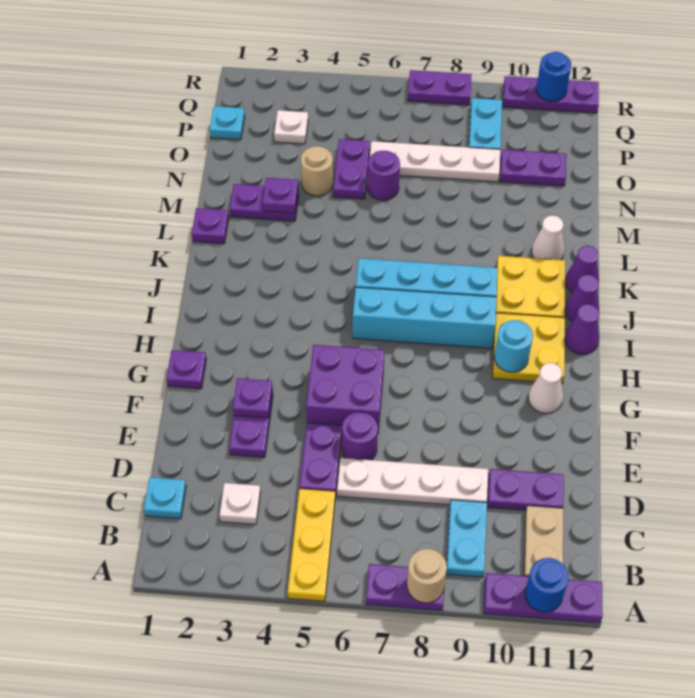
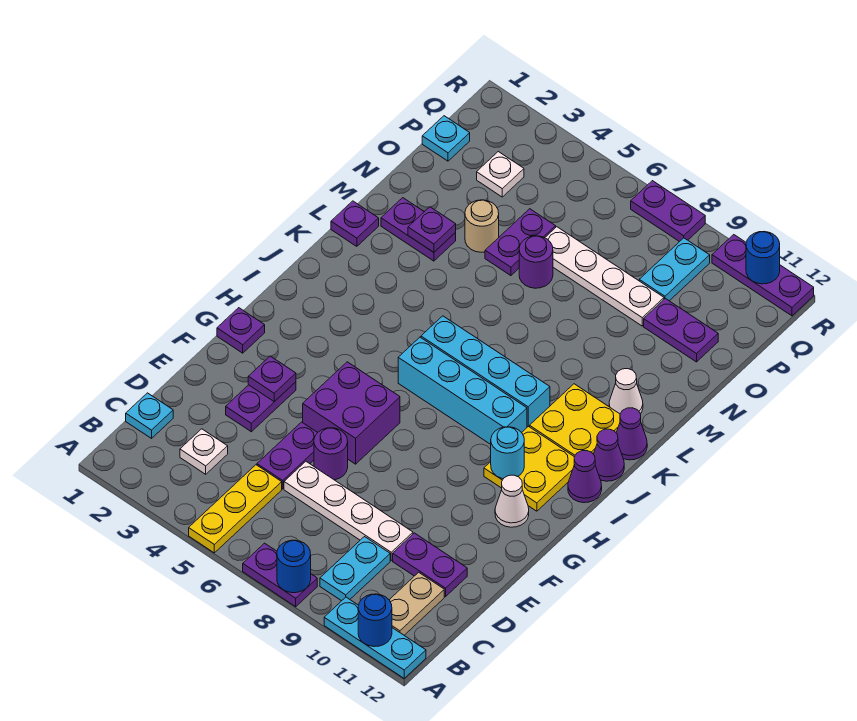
tan round brick A8 level 2 -> blue round brick A8 level 2
purple plate A10:A12 level 1 -> cyan plate A10:A12 level 1

